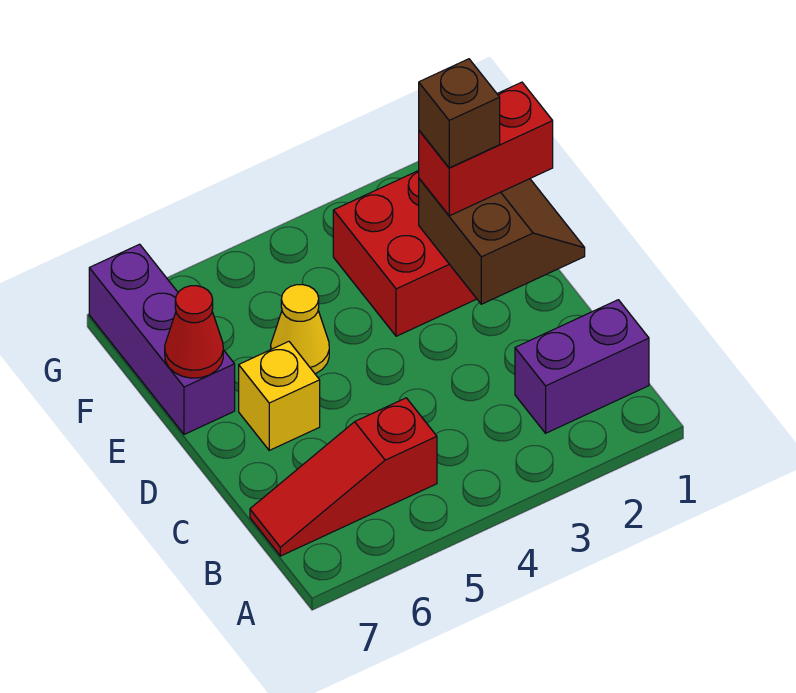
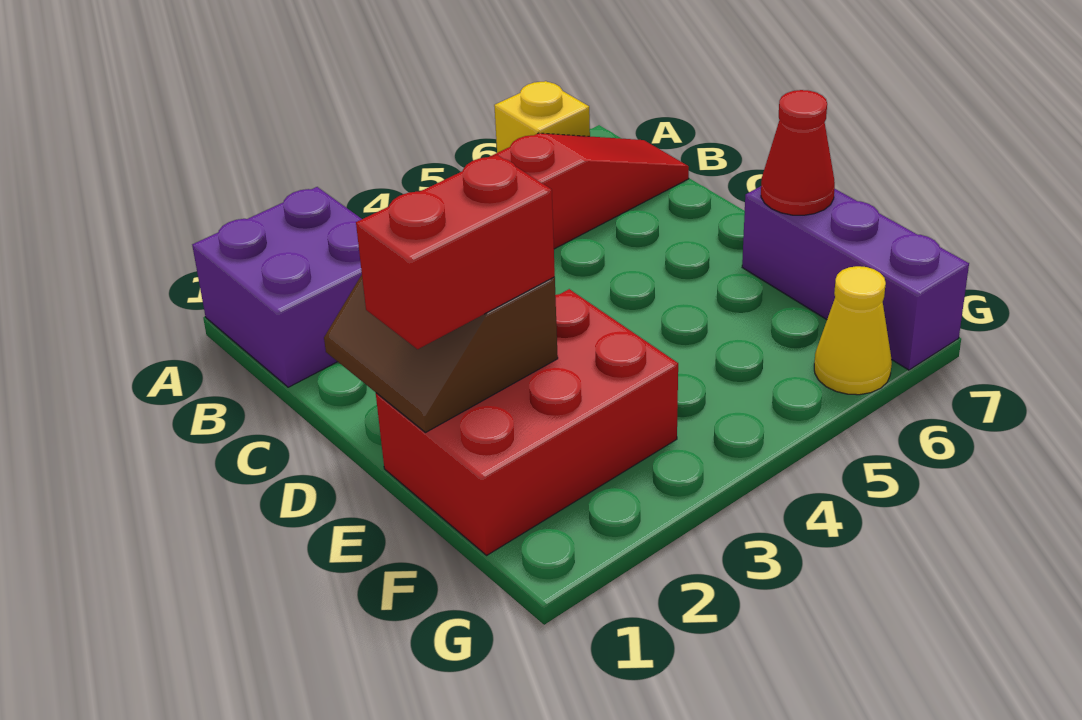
purple brick B1:B2 level 1 -> purple brick A1:B2 level 1
yellow brick D6 level 1 -> yellow brick A6 level 1
brown brick E2 level 4 -> none
yellow cone E5 level 1 -> yellow cone G6 level 1

